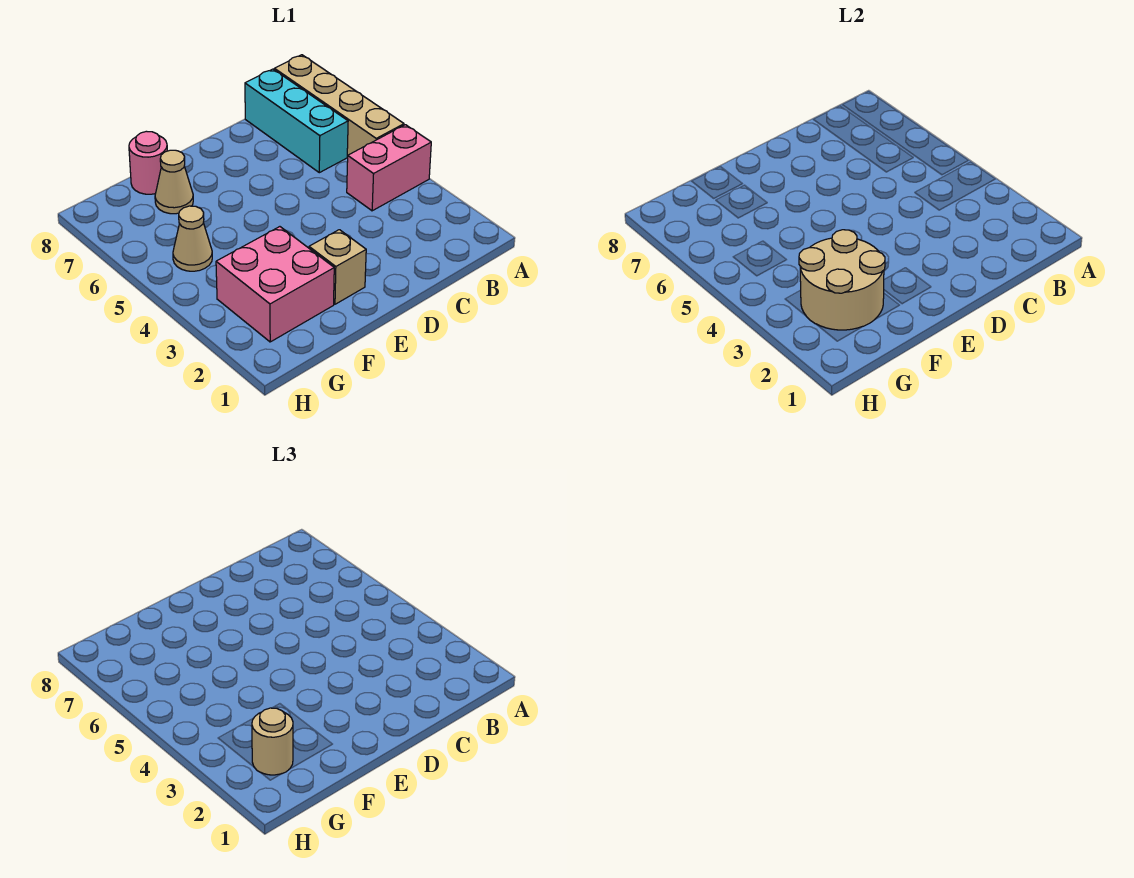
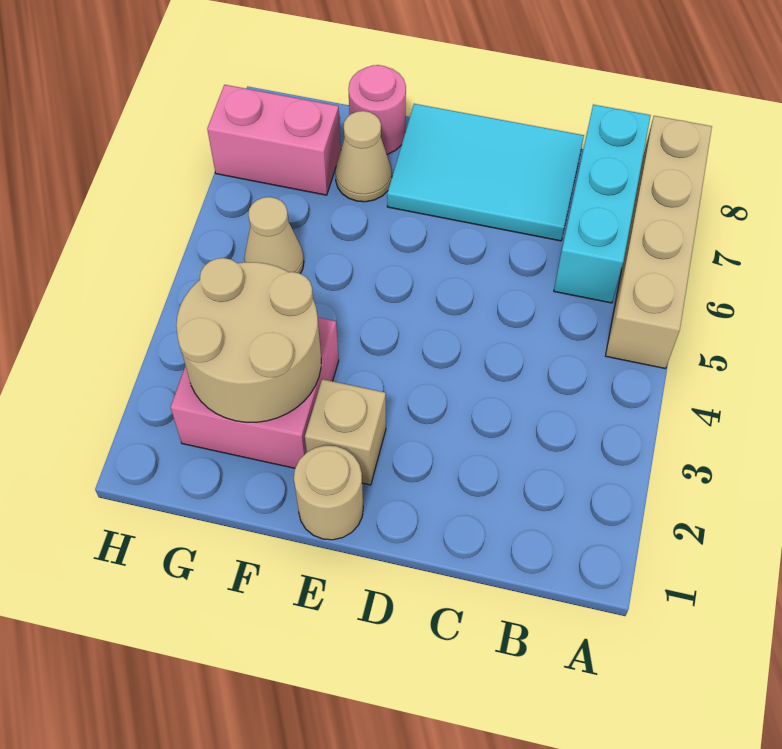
pink brick A4:B4 level 1 -> pink brick G7:H7 level 1
none -> cyan tile C7:E8 level 1
tan round brick G2 level 3 -> tan round brick E1 level 1

